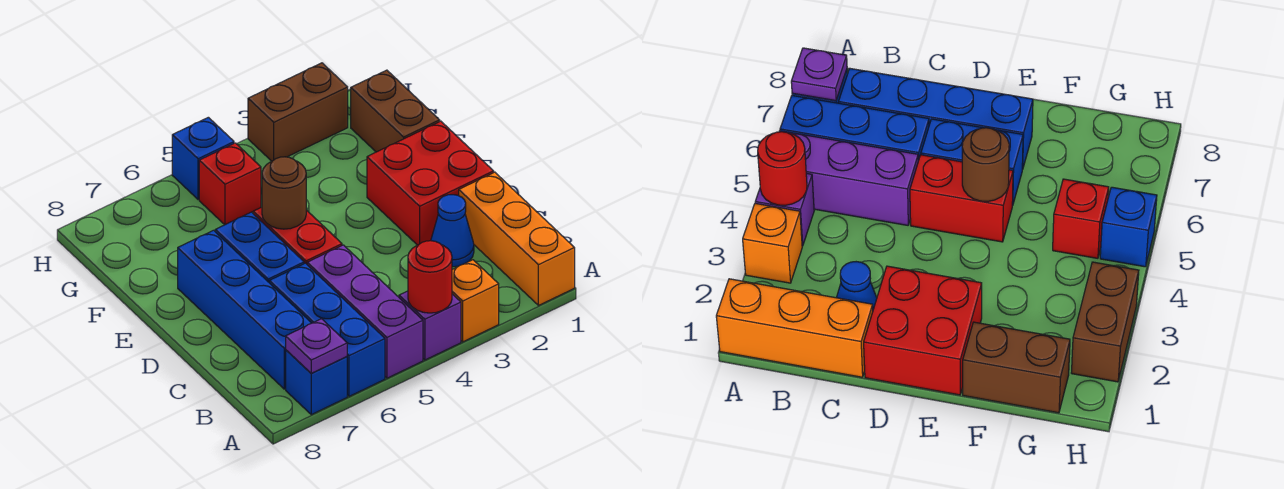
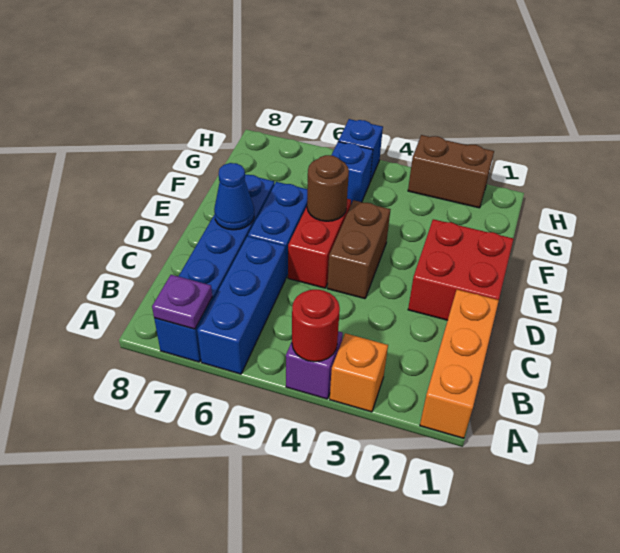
purple brick A5:C5 level 1 -> none
blue cone C2 level 1 -> blue cone D7 level 2
brown brick F1:G1 level 1 -> brown brick D4:E4 level 1
red brick G5 level 1 -> blue brick G5 level 1

